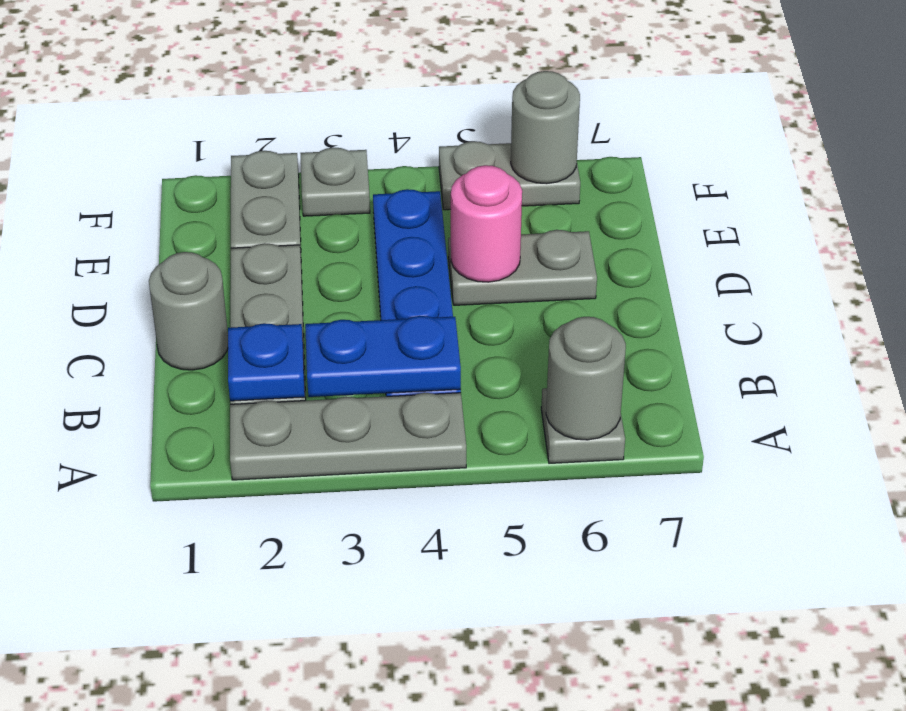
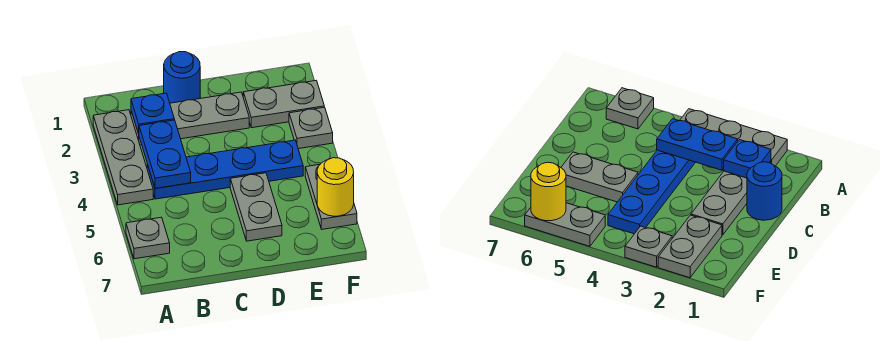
grey round brick A6 level 2 -> none
grey round brick C1 level 1 -> blue round brick C1 level 1
pink round brick D5 level 2 -> none
grey round brick F6 level 2 -> yellow round brick F6 level 2

